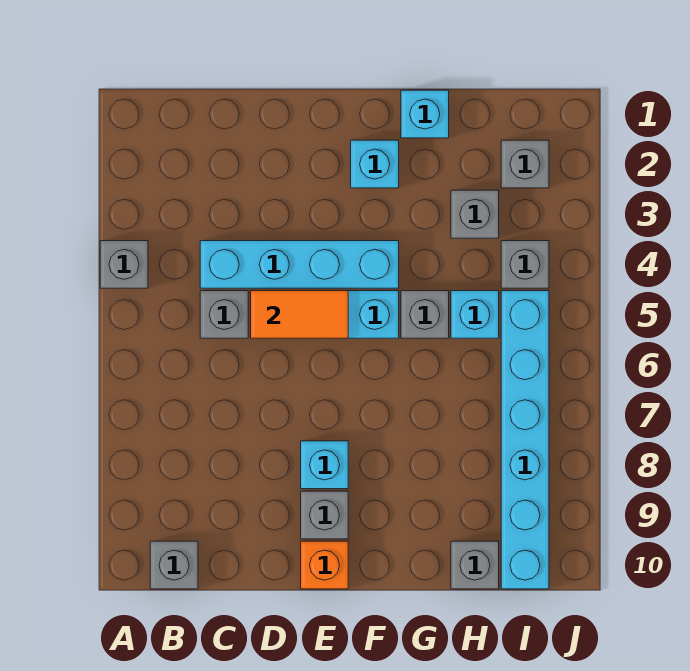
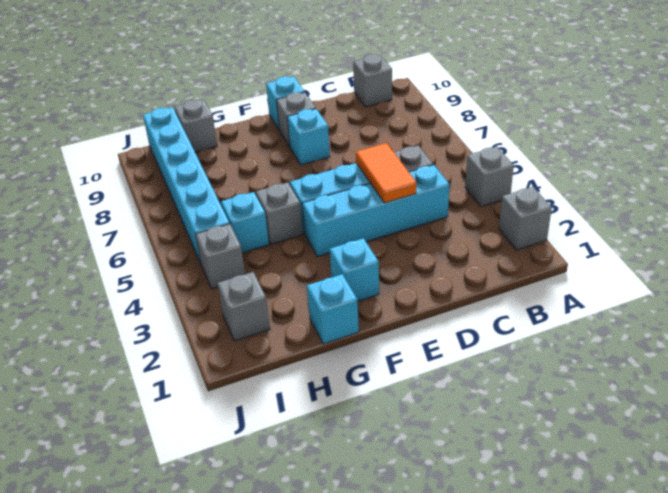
orange tile D5:E5 level 2 -> orange tile D4:D5 level 2
orange brick E10 level 1 -> cyan brick E10 level 1
grey brick H3 level 1 -> grey brick A2 level 1

